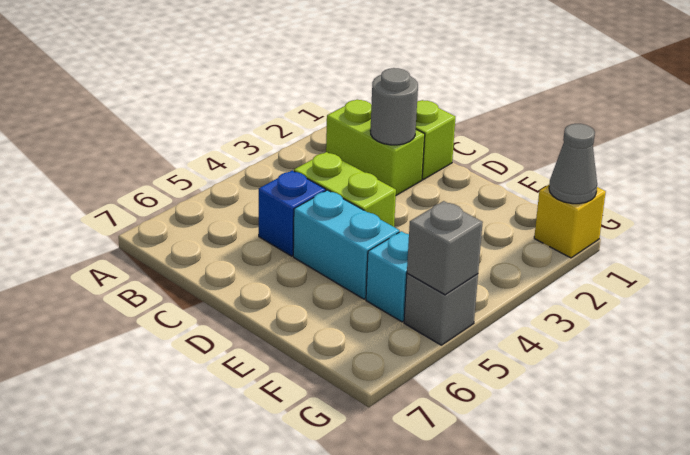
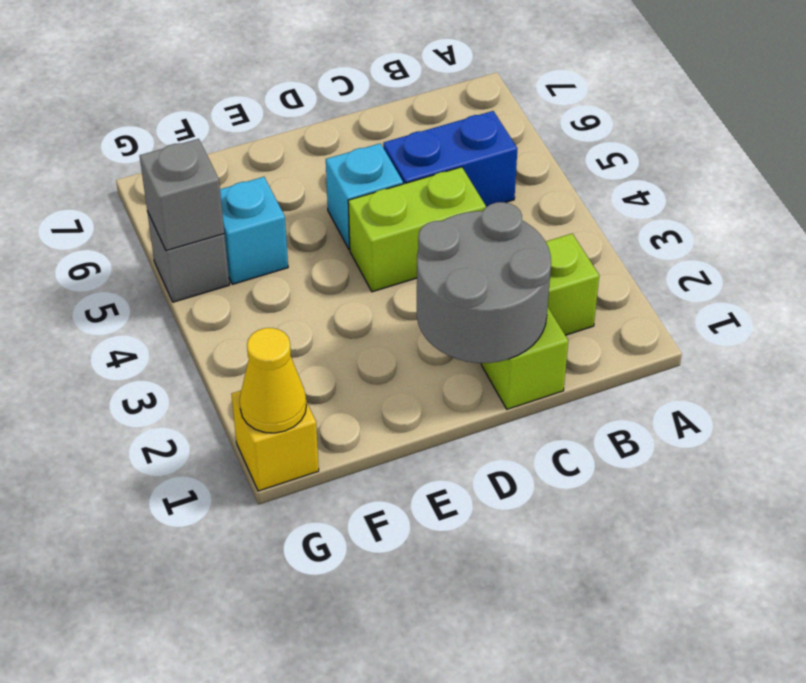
grey round brick C2 level 2 -> grey round brick C1:D2 level 2
blue brick C5 level 1 -> blue brick B5:C5 level 1
cyan brick D5:E5 level 1 -> cyan brick D5 level 1
grey cone G1 level 2 -> yellow cone G1 level 2

